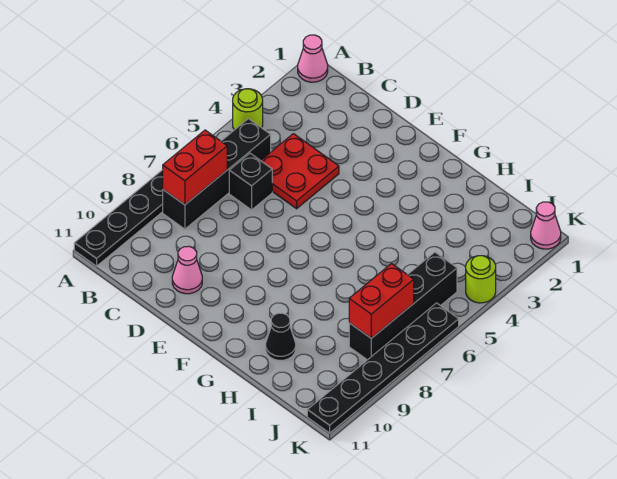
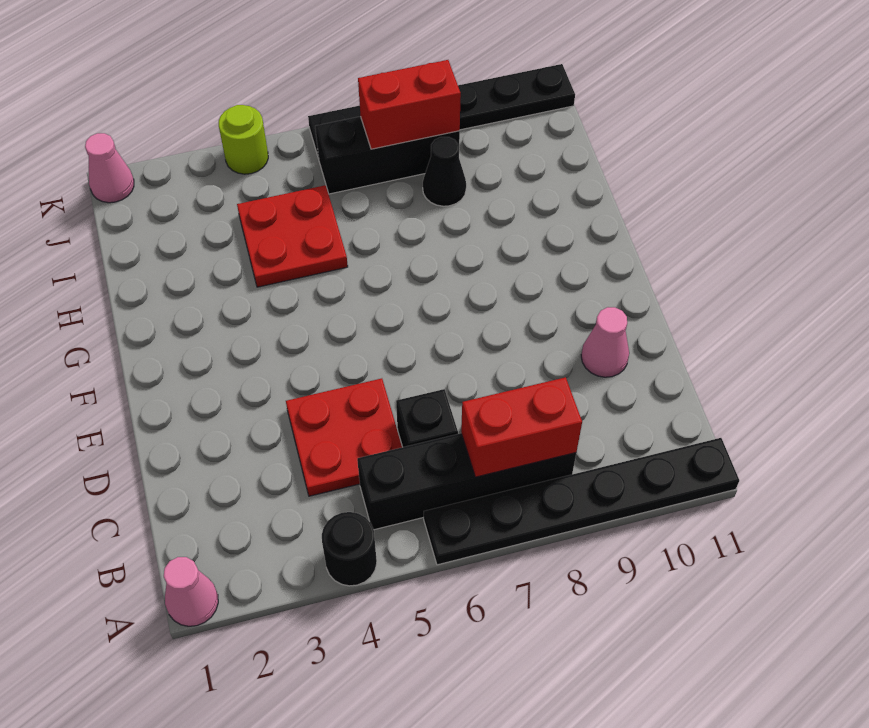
lime round brick A4 level 1 -> black round brick A4 level 1
none -> red plate H4:I5 level 1
black cone H10 level 1 -> black cone I8 level 1
black brick J5:J8 level 1 -> black brick J6:J8 level 1

